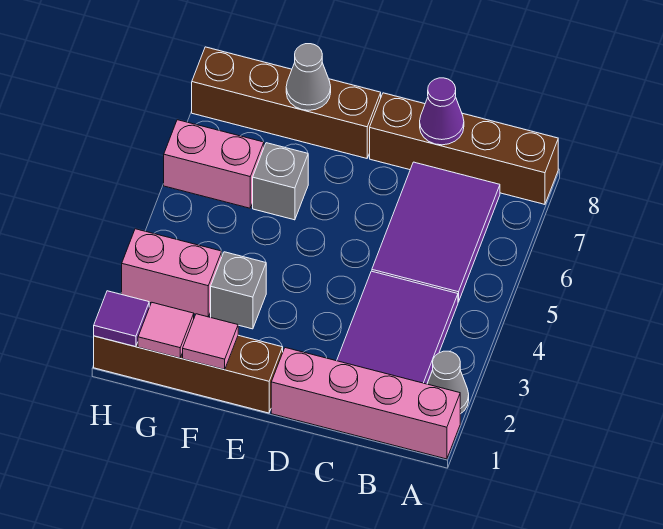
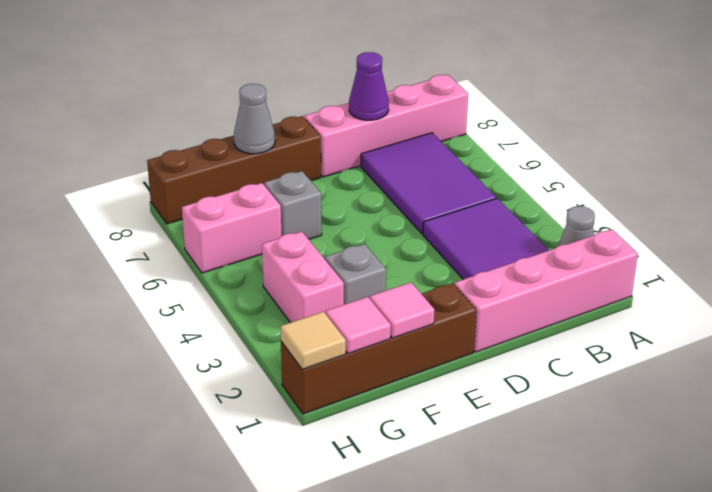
brown brick A8:D8 level 1 -> pink brick A8:D8 level 1
pink brick G3:H3 level 1 -> pink brick G3:G4 level 1
purple tile H1 level 2 -> tan tile H1 level 2

